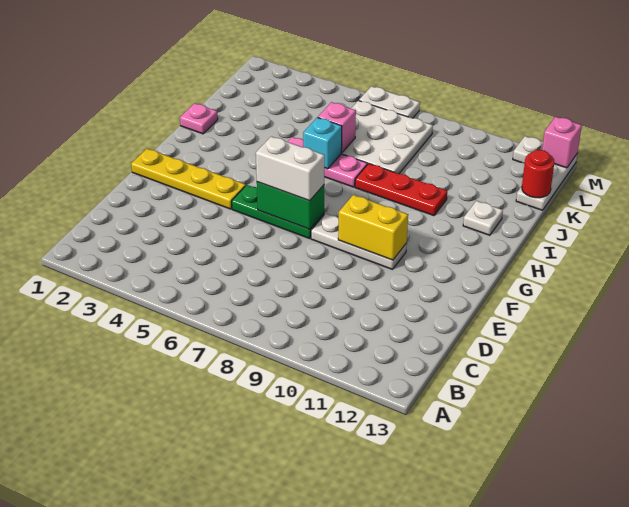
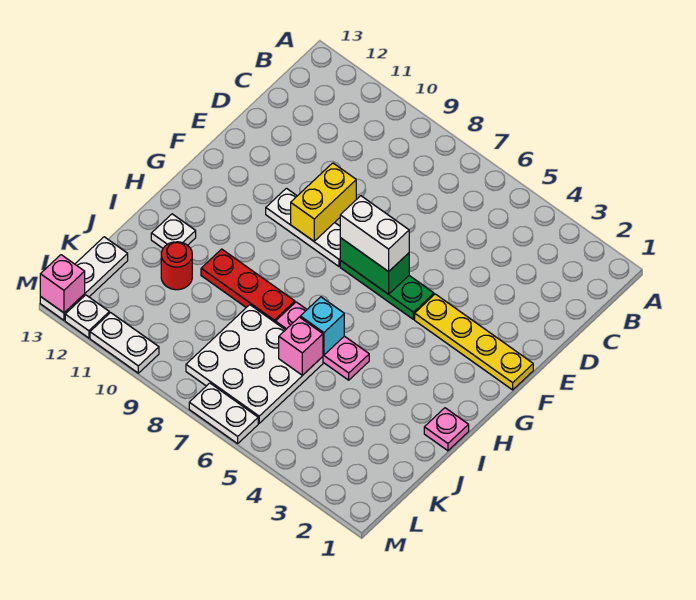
yellow brick F9:F10 level 2 -> yellow brick E9:F9 level 2
red round brick K13 level 2 -> red round brick J11 level 1
none -> white plate M10:M11 level 1

